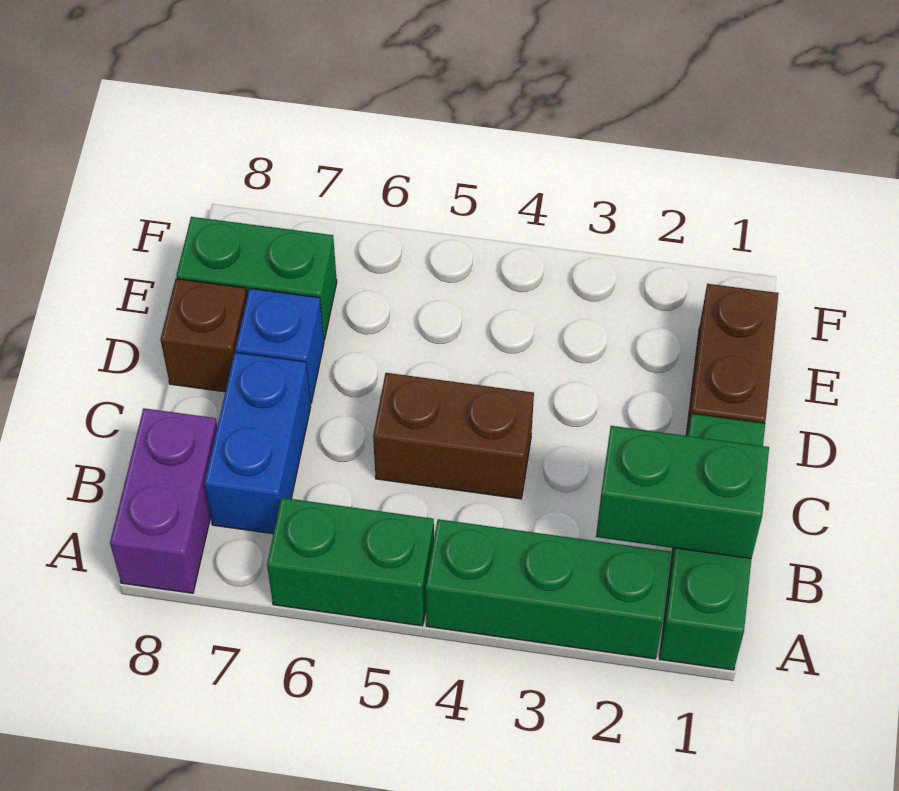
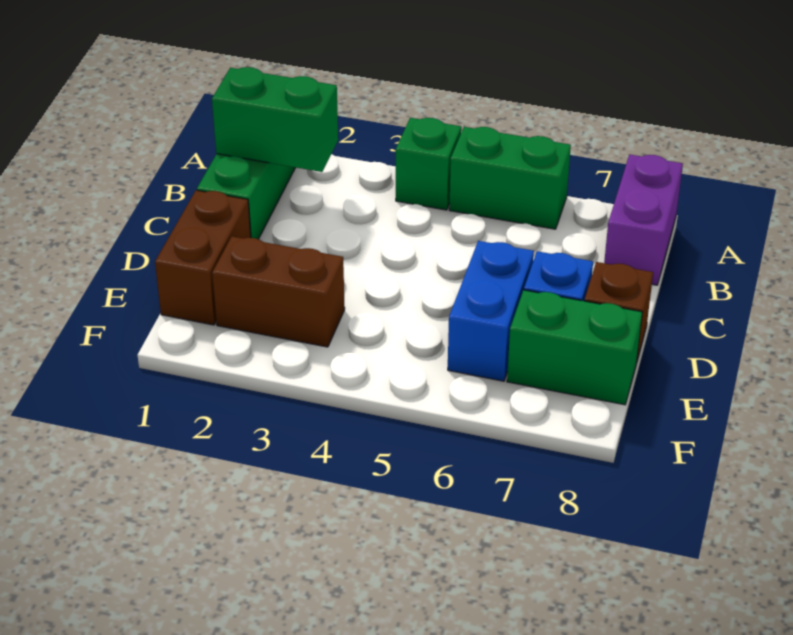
green brick A2:A4 level 1 -> green brick A4 level 1
blue brick B7:C7 level 1 -> blue brick D6:E6 level 1
brown brick C4:C5 level 1 -> brown brick E2:E3 level 1

